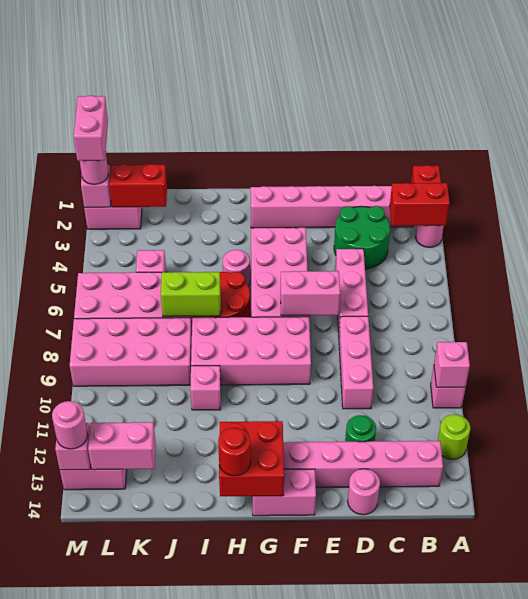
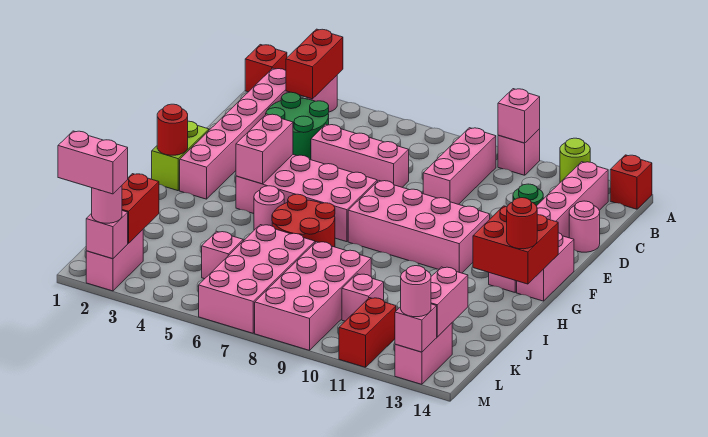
none -> red brick A14 level 1
pink brick D8:D10 level 1 -> pink brick B9:D9 level 1
pink brick E7:F7 level 2 -> pink brick F4:G4 level 2
pink brick F8:I9 level 1 -> pink brick F8:G11 level 1
none -> red round brick G1 level 2
lime brick I7:J7 level 2 -> lime brick F1:G1 level 1
pink brick I10 level 1 -> pink brick K10 level 1
none -> red brick L11:M11 level 1

